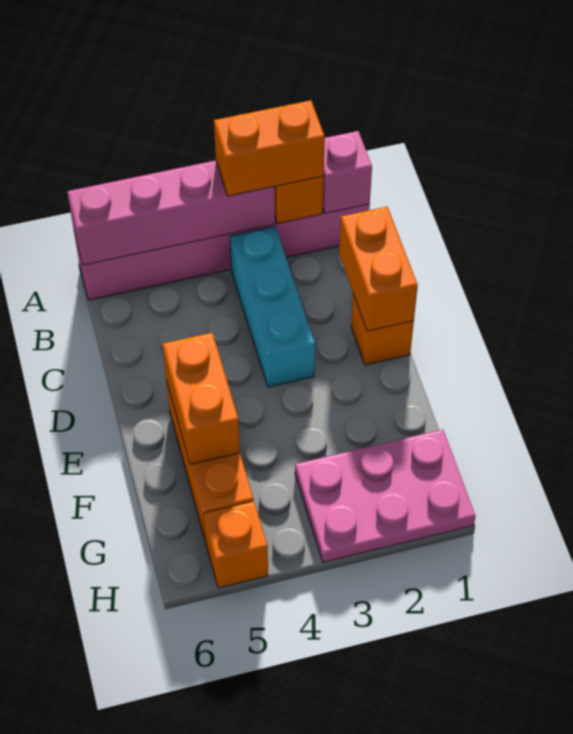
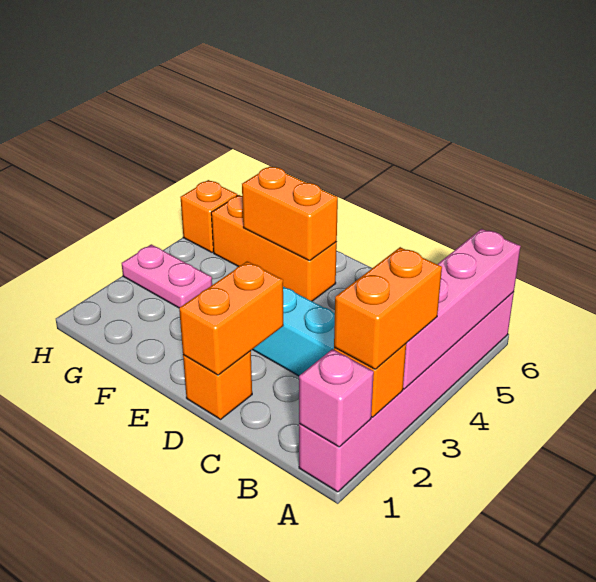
orange brick C1:D1 level 2 -> orange brick D1:D2 level 2
pink plate G1:H3 level 1 -> pink plate G3:H3 level 1

